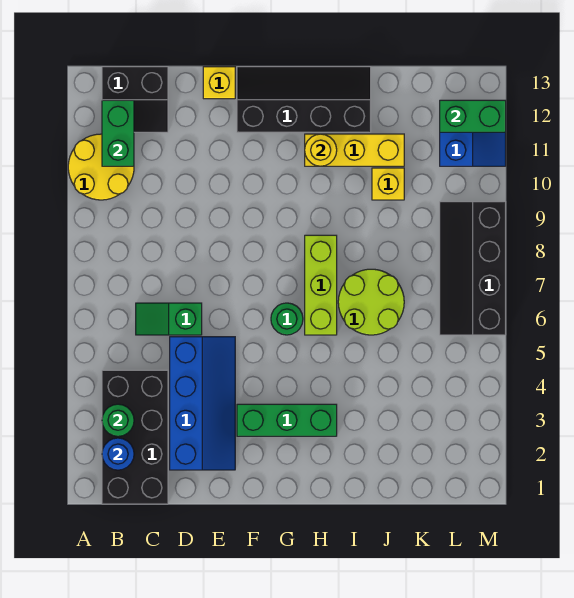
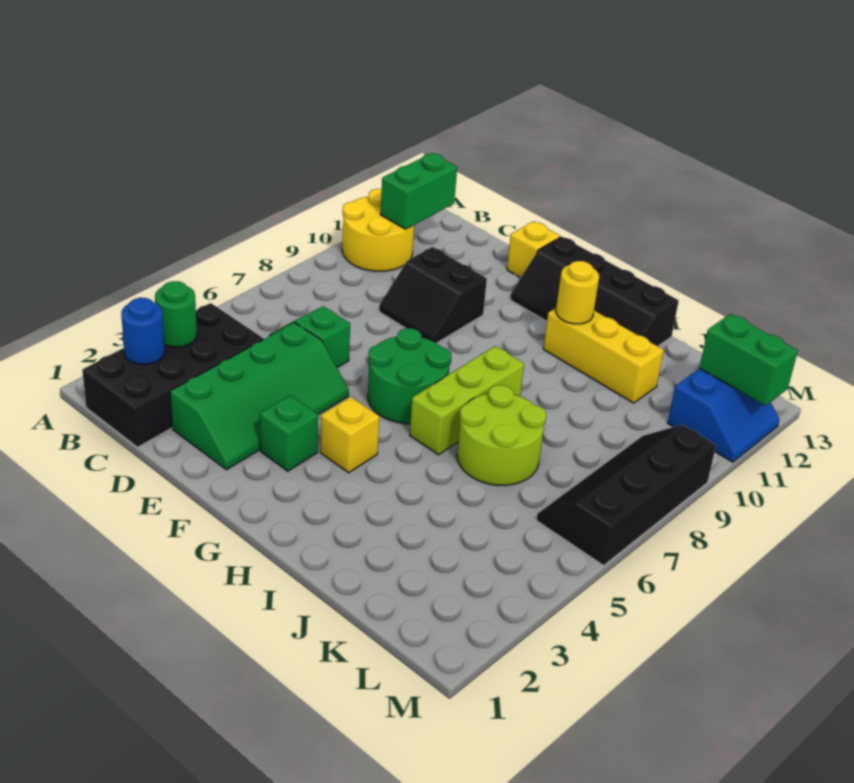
black slope B12:C13 level 1 top 13 -> black slope D9:E10 level 1 top 10
blue slope D2:E5 level 1 top D -> green slope D2:E5 level 1 top D
green brick F3:H3 level 1 -> green brick F3 level 1
black slope F12:I13 level 1 top 12 -> black slope F12:I13 level 1 top 13
green round brick G6 level 1 -> green round brick F6:G7 level 1
yellow brick J10 level 1 -> yellow brick G4 level 1

